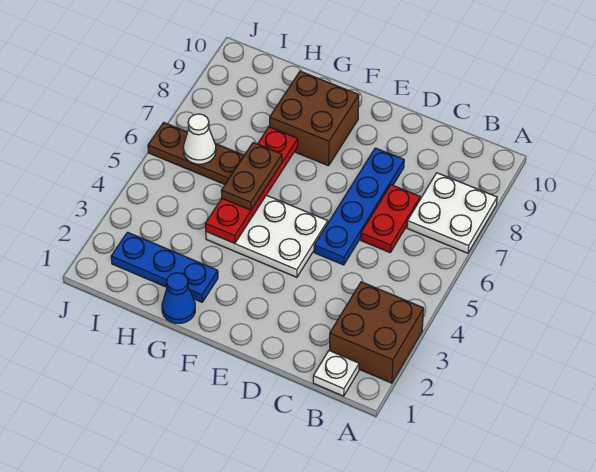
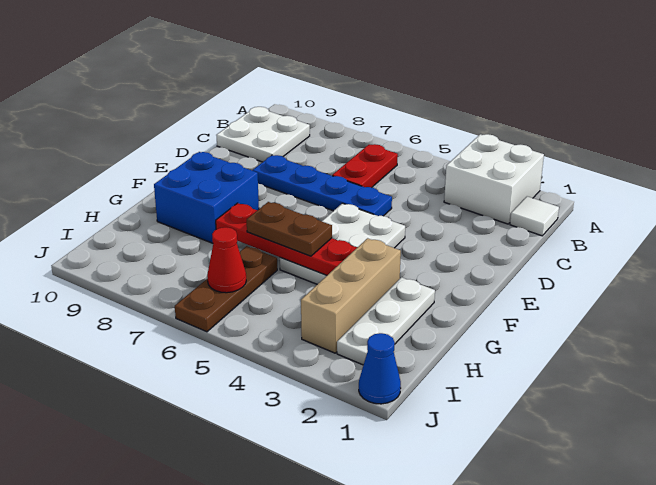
brown brick A2:B3 level 1 -> white brick A2:B3 level 1
white plate A7:B8 level 1 -> white plate B9:C10 level 1
white plate B1 level 1 -> white tile B1 level 1
red plate C6:C7 level 1 -> red plate B6:C6 level 1
brown brick F8:G9 level 1 -> blue brick F8:G9 level 1
blue cone G1 level 1 -> blue cone J1 level 1
blue plate G2:I2 level 1 -> white plate G2:I2 level 1
none -> tan brick G3:I3 level 1
white cone I6 level 2 -> red cone I6 level 2

